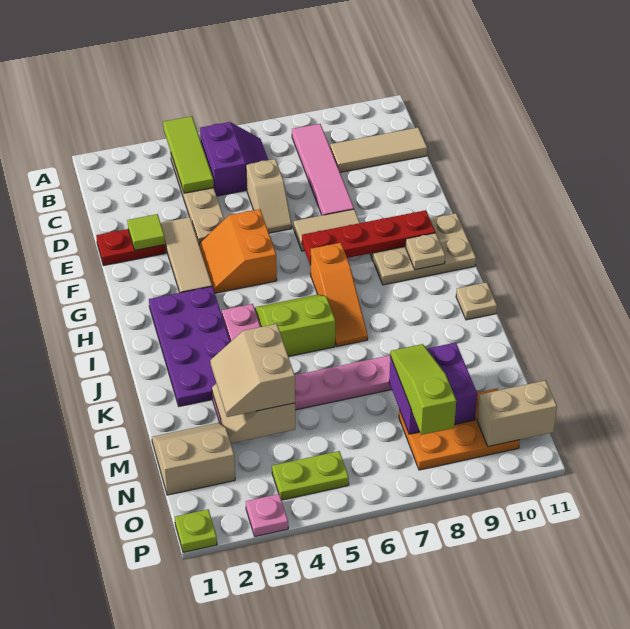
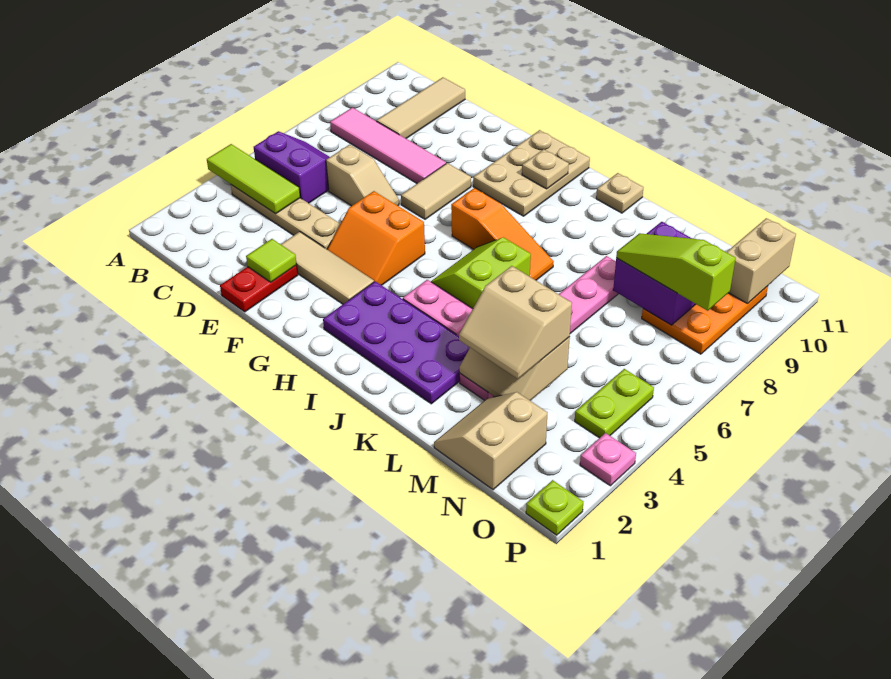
red plate G7:G10 level 2 -> none

